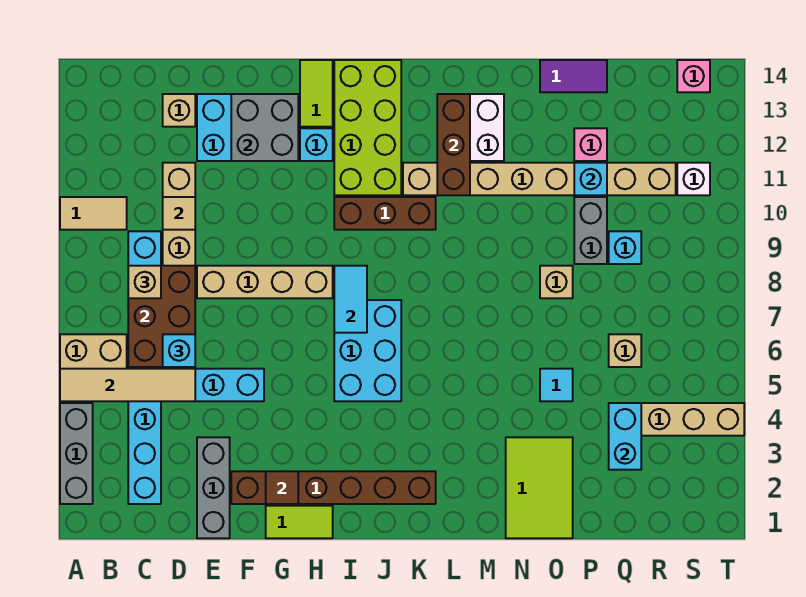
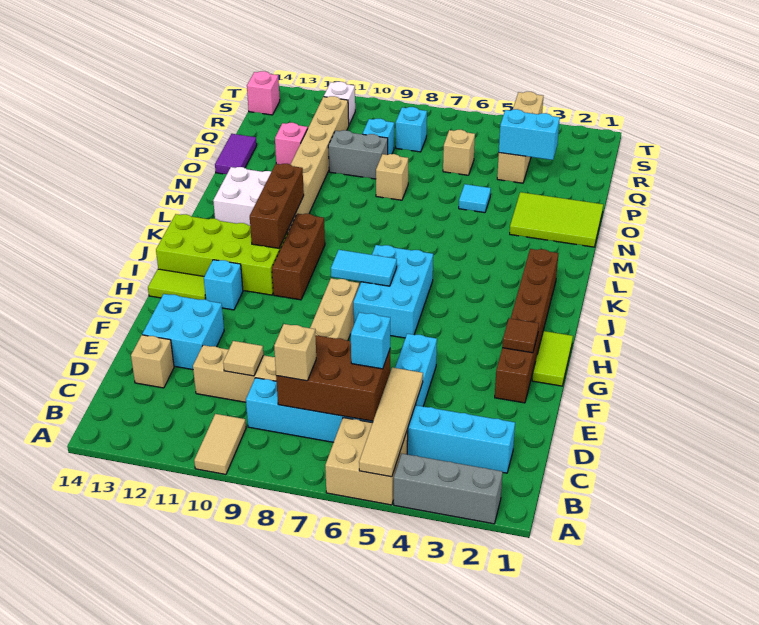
grey brick E1:E3 level 1 -> none
grey brick F12:G13 level 2 -> none
cyan brick I5:J7 level 1 -> cyan brick H6:J7 level 1
brown brick L11:L13 level 2 -> brown brick J11:L11 level 2
cyan brick P11 level 2 -> cyan brick R8 level 1

